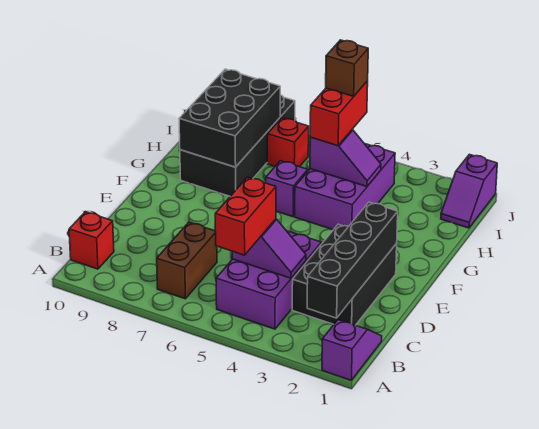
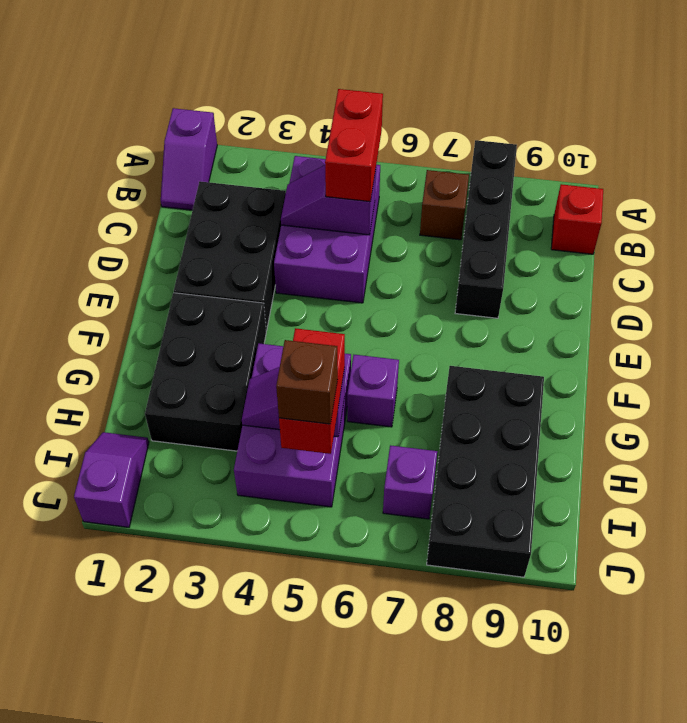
black brick B2:E2 level 2 -> black brick A8:D8 level 1
brown brick B7:C7 level 1 -> brown brick B7 level 1
black brick G8:I9 level 2 -> black brick F2:H3 level 1
red brick I7 level 1 -> purple brick I7 level 1

